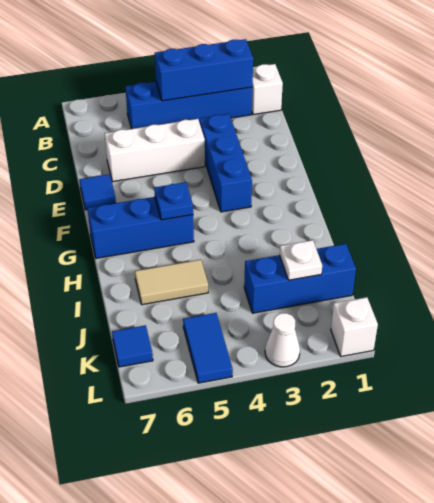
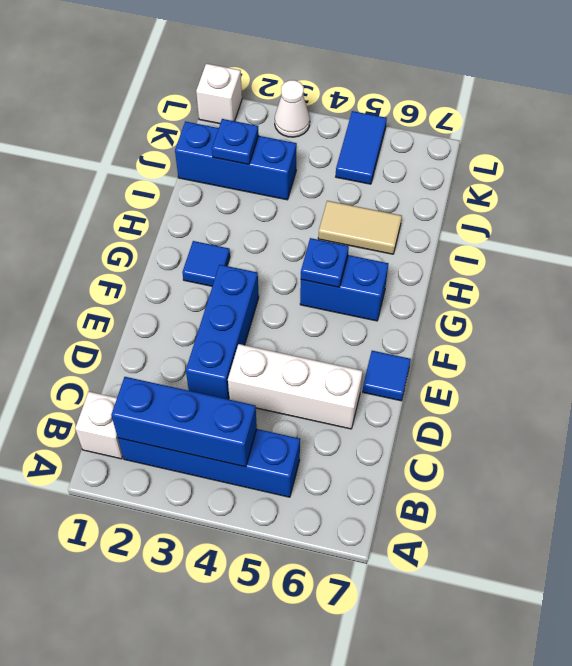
blue brick G5:G7 level 1 -> blue brick G5:G6 level 1
white plate J2 level 2 -> blue plate J2 level 2
blue tile K7 level 1 -> blue tile G2 level 1

